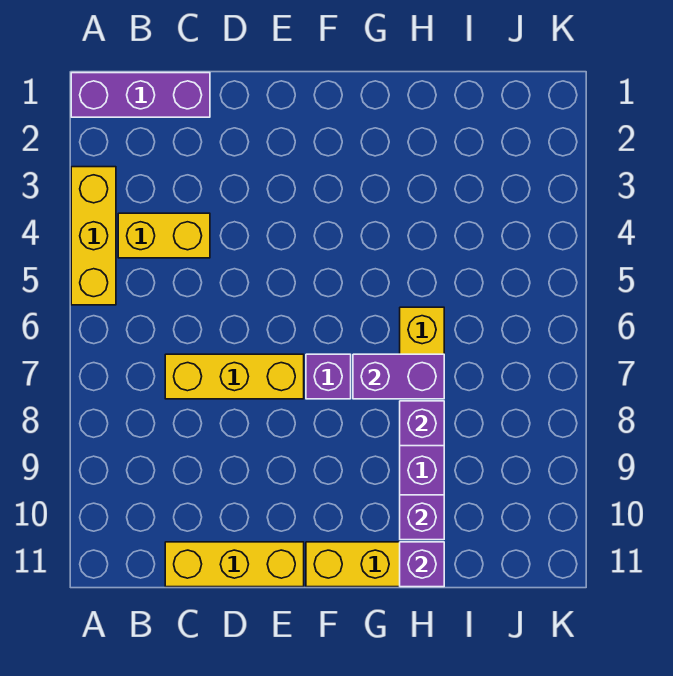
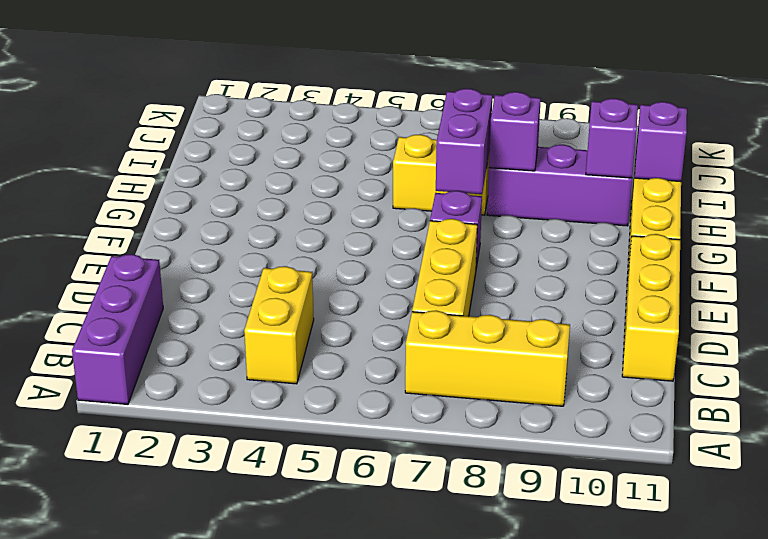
yellow brick A3:A5 level 1 -> yellow brick B7:B9 level 1

